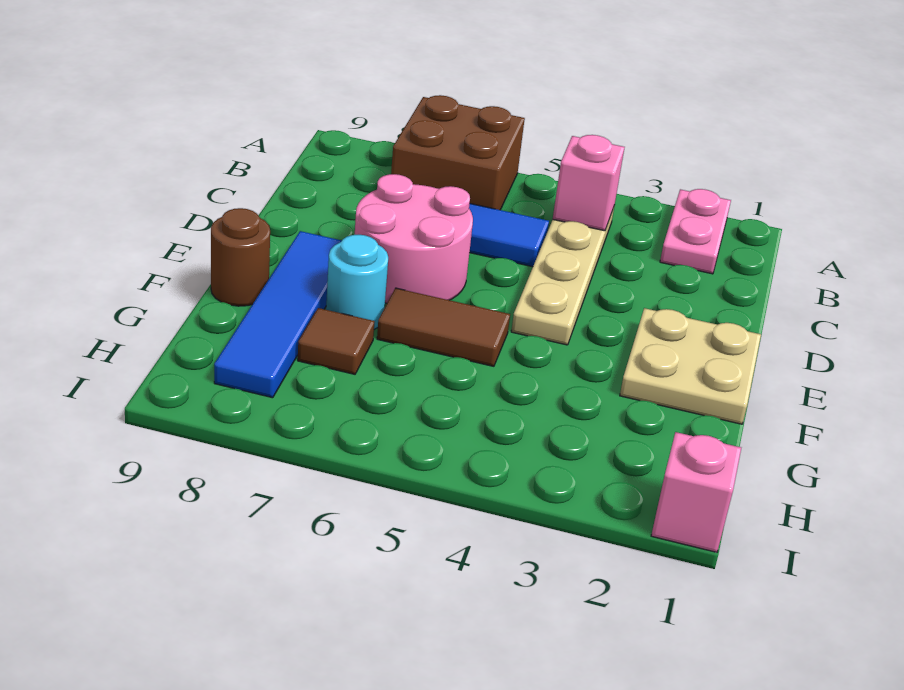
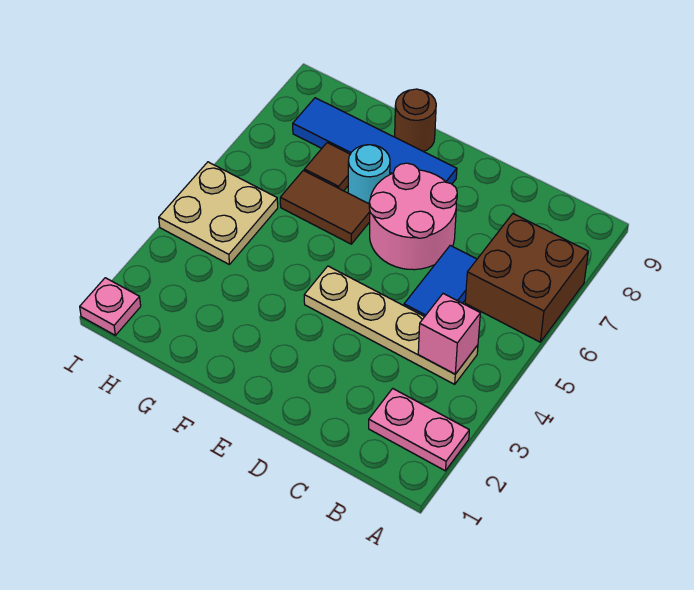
tan plate E1:F2 level 1 -> tan plate H4:I5 level 1
brown tile F5:F6 level 1 -> brown tile F6:G6 level 1
pink brick I1 level 1 -> pink plate I1 level 1

